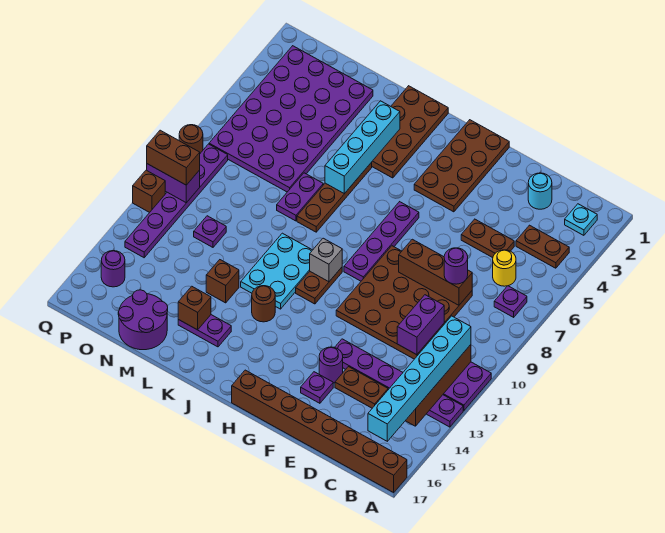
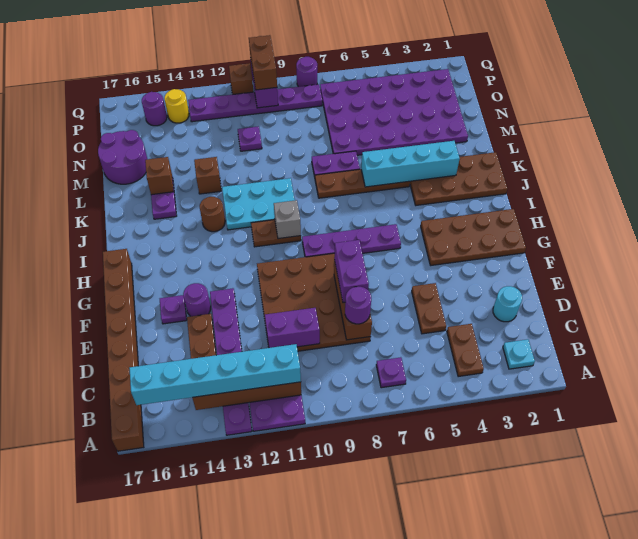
yellow round brick C6 level 1 -> yellow round brick P14 level 1
none -> purple brick E8:F8 level 3
brown round brick Q8 level 1 -> purple round brick Q8 level 1

